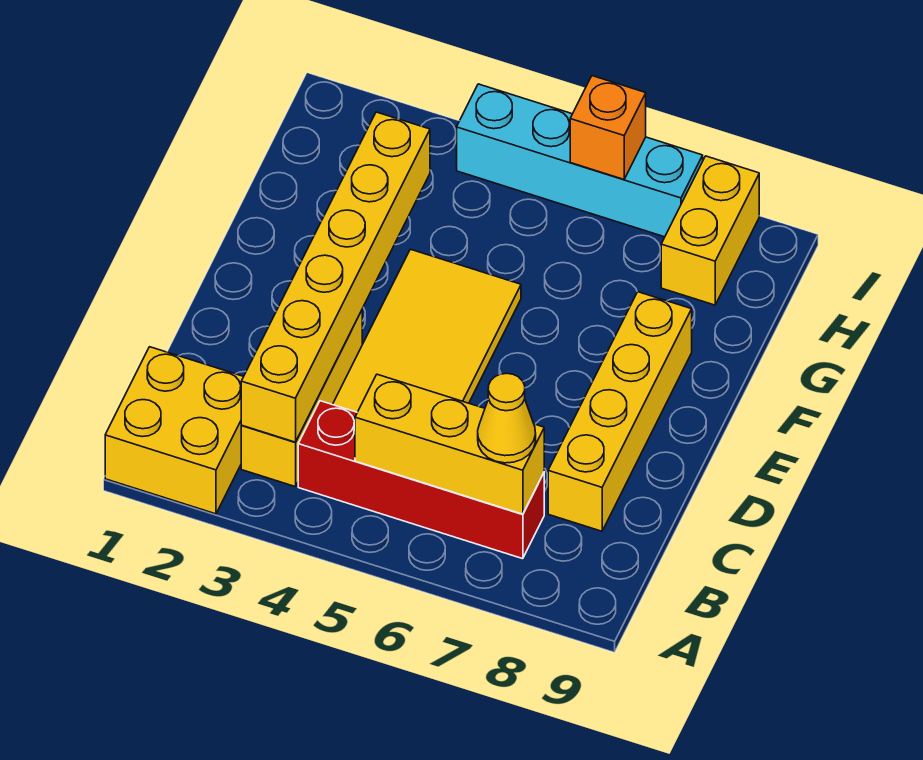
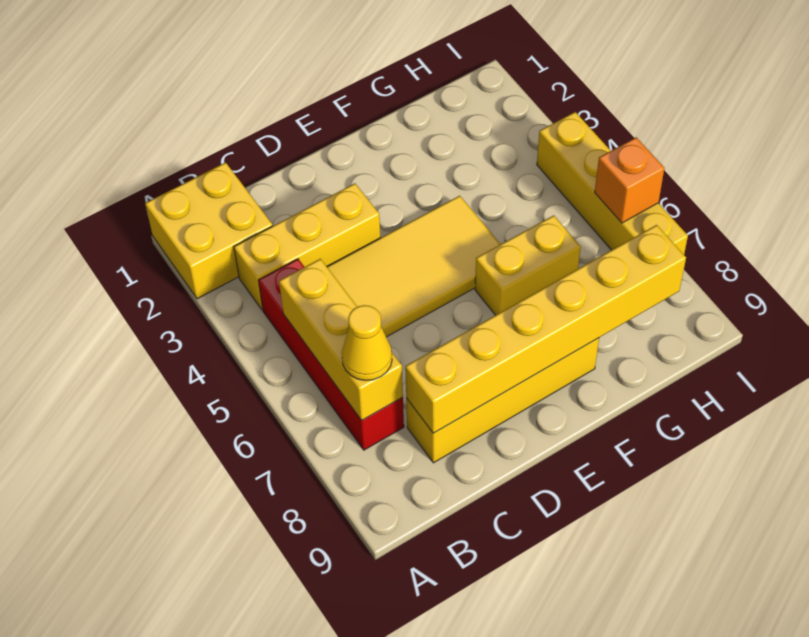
yellow brick B3:G3 level 2 -> yellow brick C8:H8 level 2
yellow brick H8:I8 level 1 -> yellow brick F6:G6 level 1
cyan brick I4:I7 level 1 -> yellow brick I4:I7 level 1

